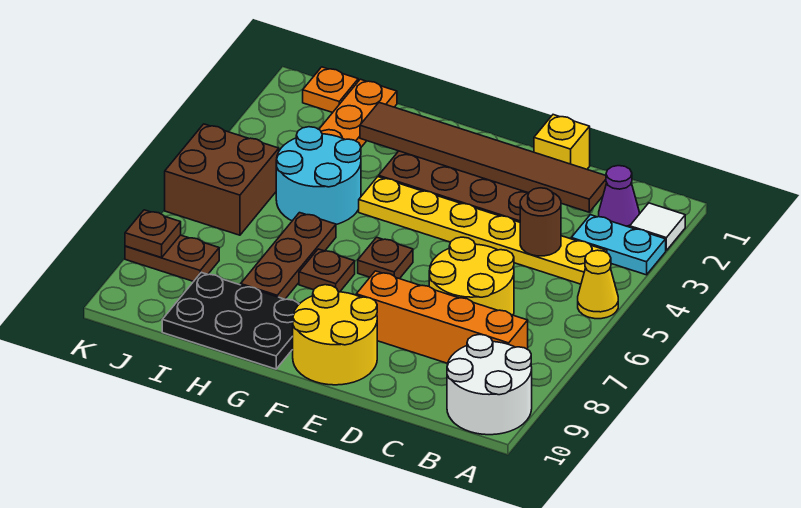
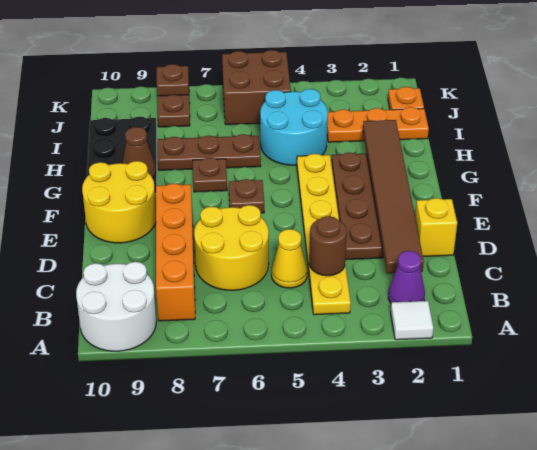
cyan plate A3:B3 level 1 -> none
yellow cone A5 level 1 -> yellow cone C5 level 1
none -> brown cone G9 level 2

